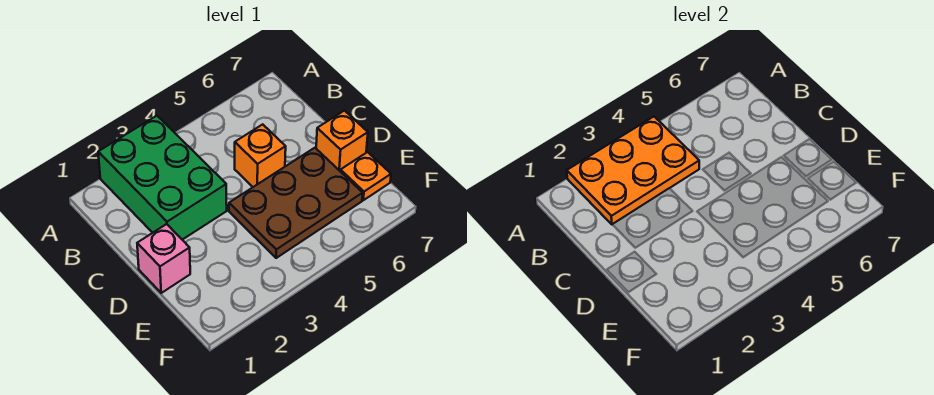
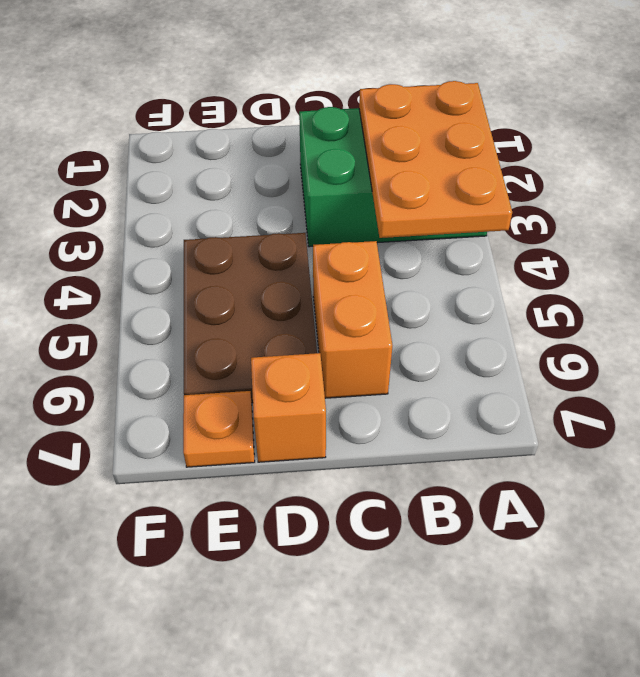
orange brick C5 level 1 -> orange brick C5:C6 level 1
pink brick D1 level 1 -> none

